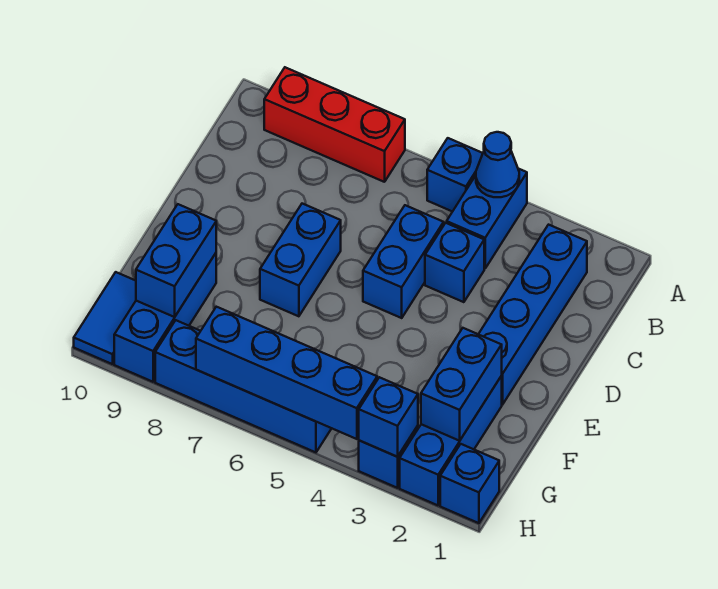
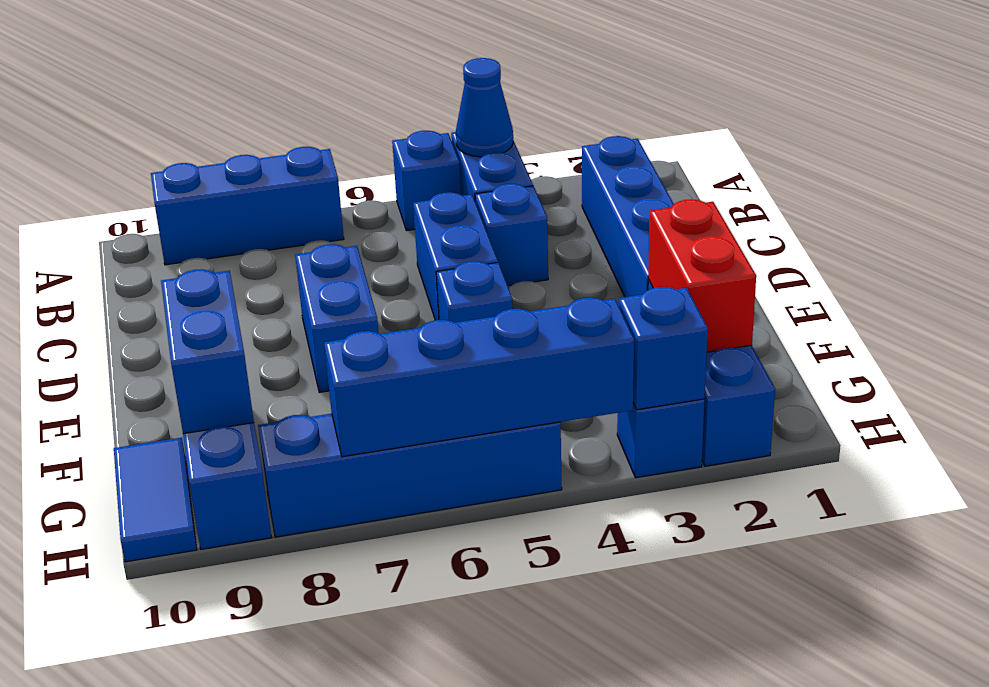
red brick A7:A9 level 1 -> blue brick A7:A9 level 1
blue brick F2:G2 level 2 -> red brick F2:G2 level 2
blue brick H1 level 1 -> blue brick E5 level 1

